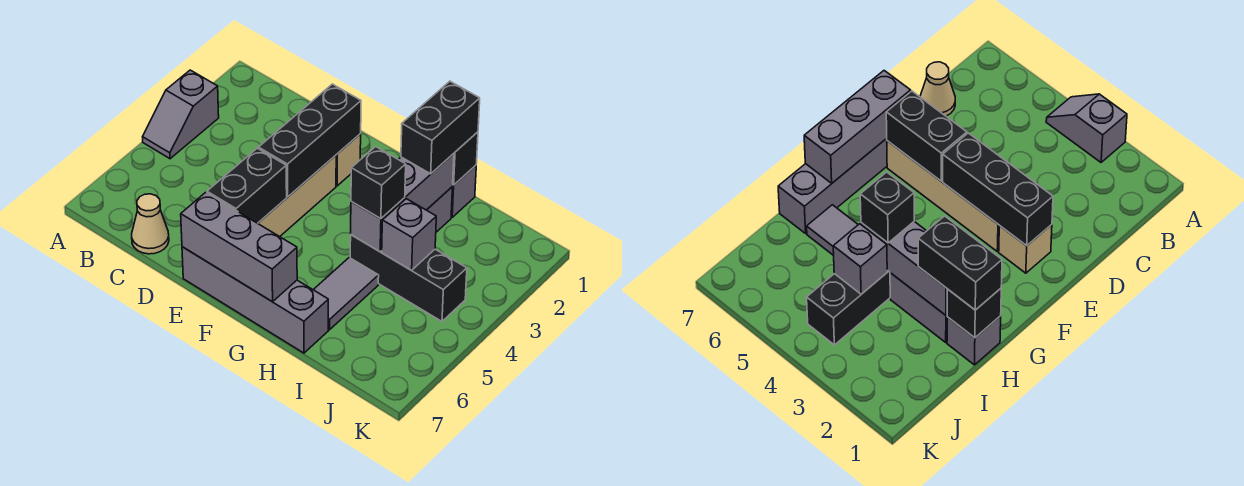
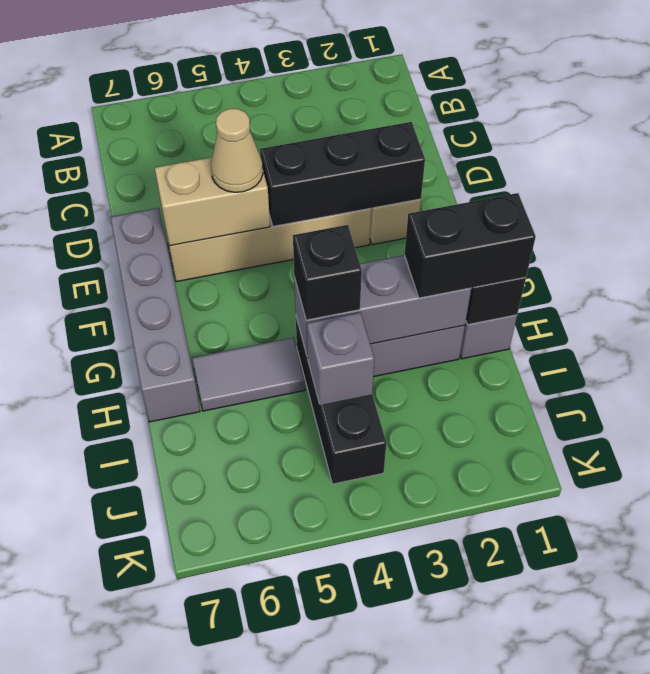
grey slope A3:A4 level 1 top 3 -> none
tan cone C7 level 1 -> tan cone E5 level 3
black brick E5:E6 level 2 -> tan brick E5:E6 level 2
grey brick E7:G7 level 2 -> none

